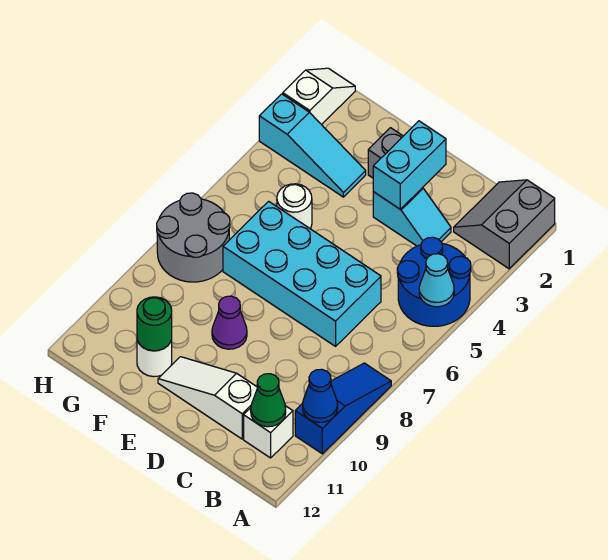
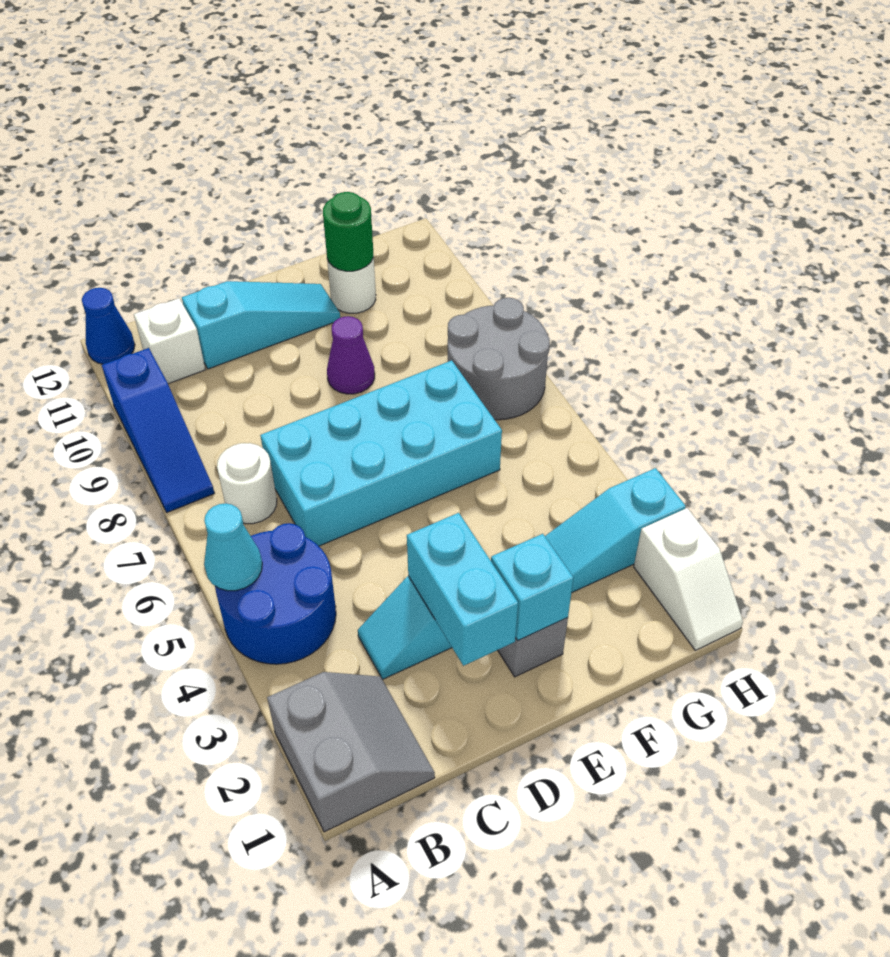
blue cone A10 level 2 -> blue cone A12 level 1
green cone B11 level 2 -> none
white slope C11:E11 level 1 top C -> cyan slope C11:E11 level 1 top C
none -> cyan brick E2 level 2
white round brick F5 level 1 -> white round brick B7 level 1

